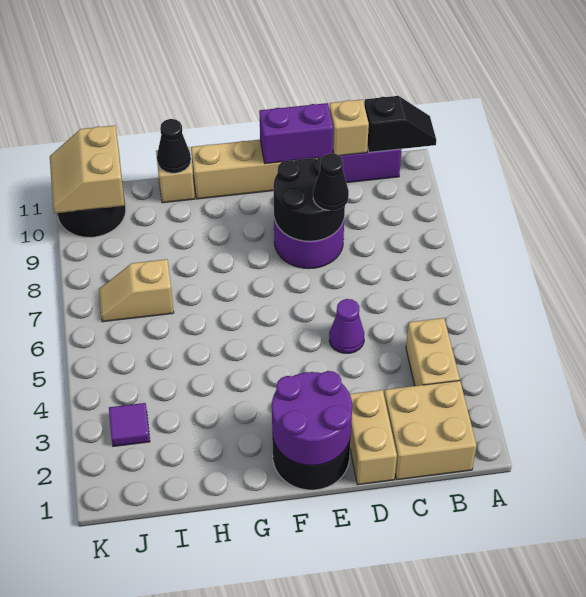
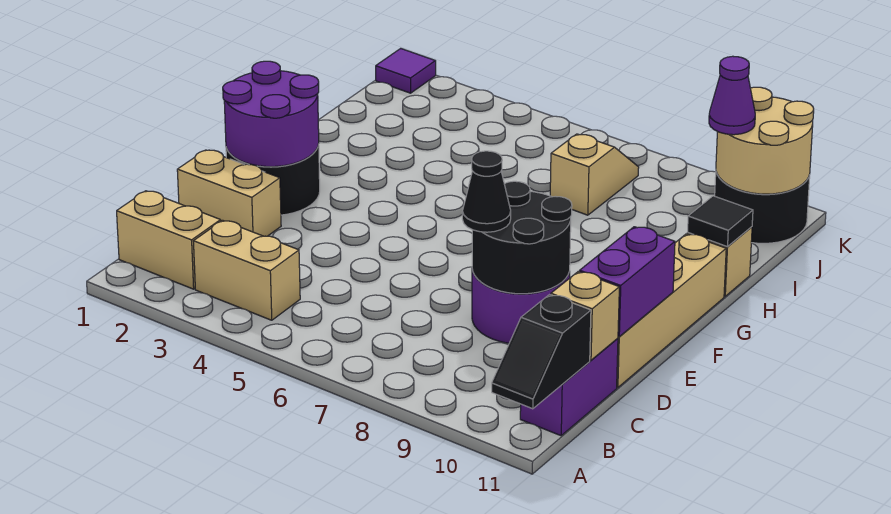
tan brick B1:C2 level 1 -> tan brick B1:B2 level 1
purple cone D5 level 1 -> purple cone J10 level 3
black cone H11 level 2 -> black tile H11 level 2
purple tile J3 level 1 -> purple tile K1 level 1
tan slope J10:K11 level 2 top J -> tan round brick J10:K11 level 2

